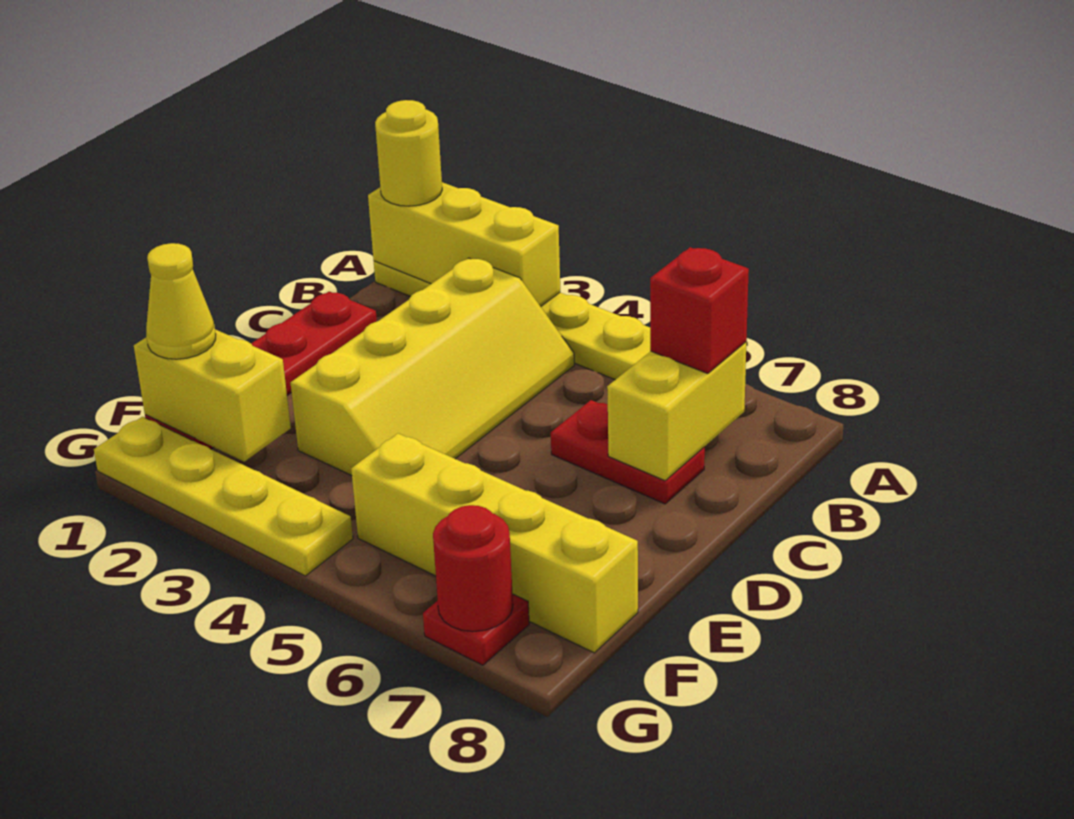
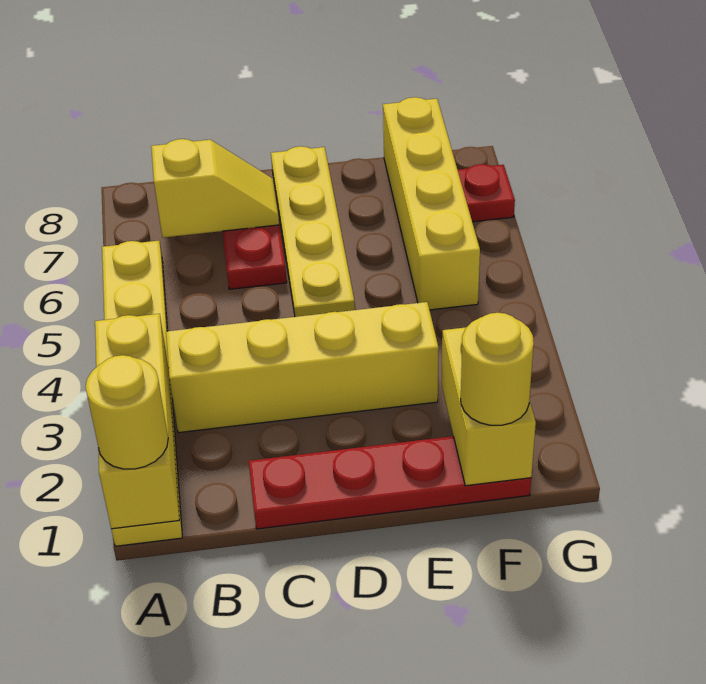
yellow brick B7:C7 level 2 -> yellow slope B7:C7 level 2 top B
red brick B7 level 3 -> none
yellow cone F1 level 3 -> yellow round brick F1 level 3
yellow plate G1:G4 level 1 -> yellow plate D5:D8 level 1
red round brick G7 level 2 -> none

